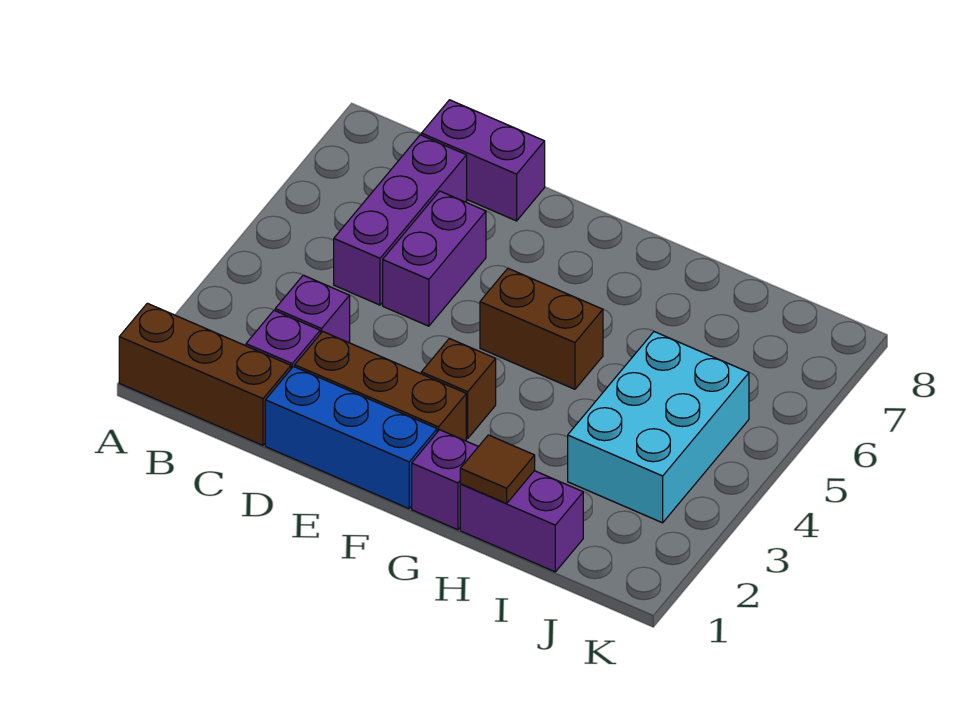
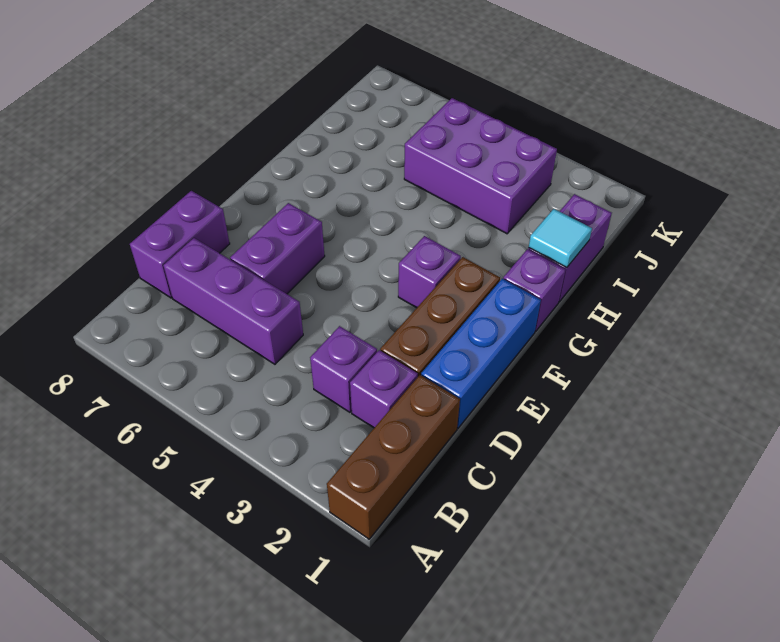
purple brick D5:D6 level 1 -> purple brick D6:E6 level 1
brown brick F3 level 1 -> purple brick F3 level 1
brown brick F5:G5 level 1 -> none
brown tile H1 level 2 -> cyan tile H1 level 2
cyan brick I3:J5 level 1 -> purple brick I3:J5 level 1

